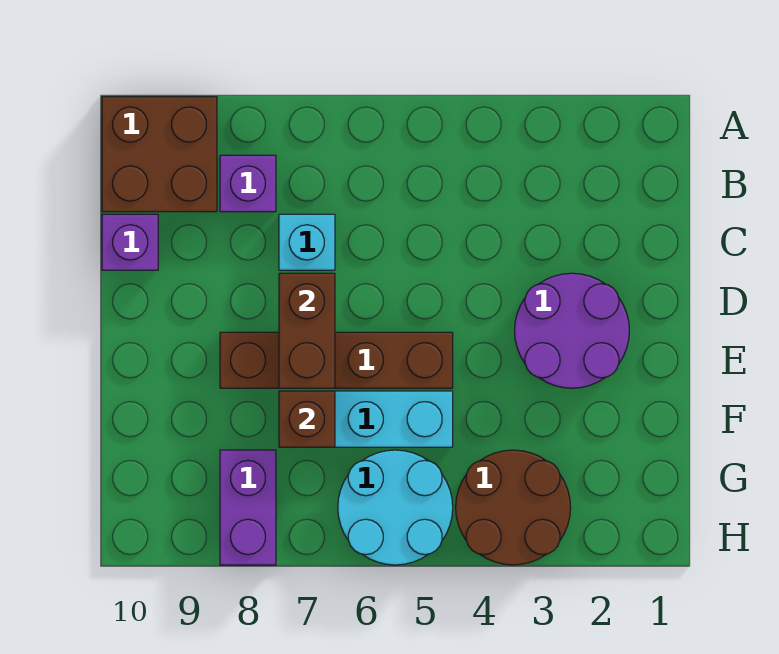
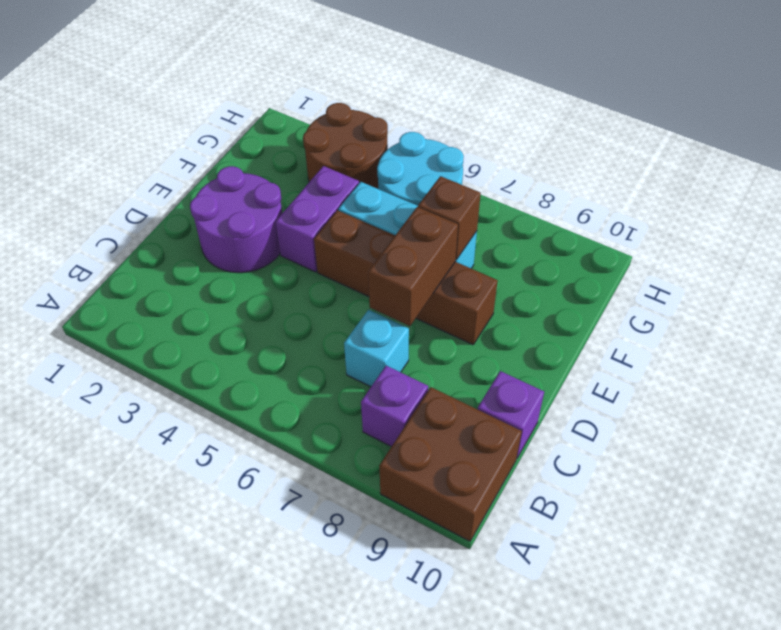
purple brick G8:H8 level 1 -> purple brick E4:F4 level 1

